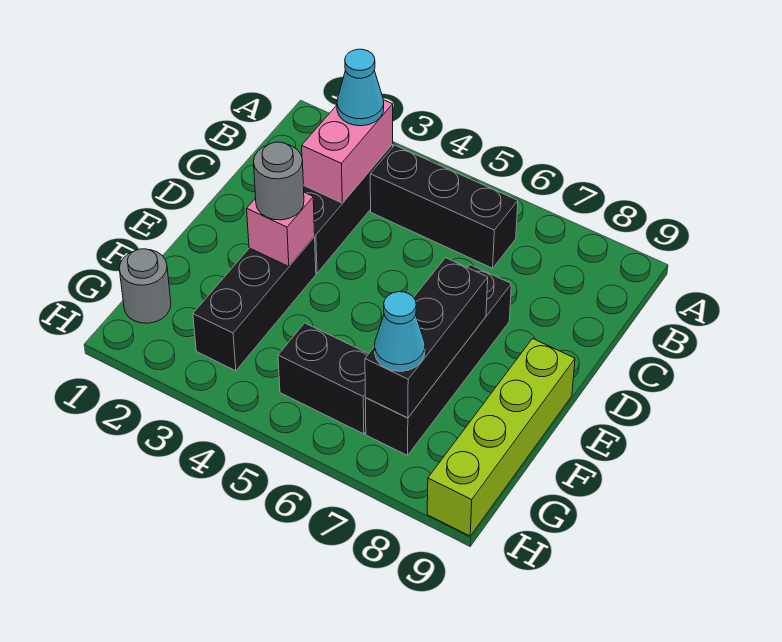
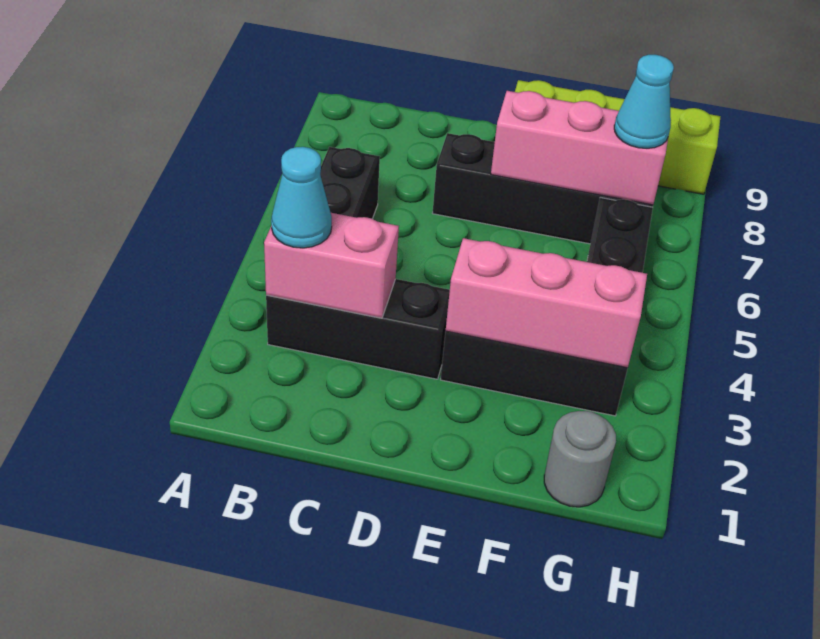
pink brick E3 level 2 -> pink brick E3:G3 level 2
grey round brick E3 level 3 -> none
black brick E7:G7 level 2 -> pink brick E7:G7 level 2

